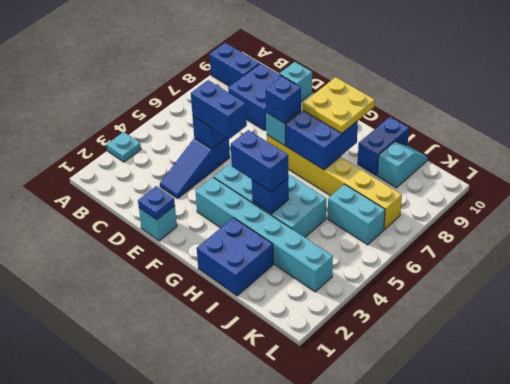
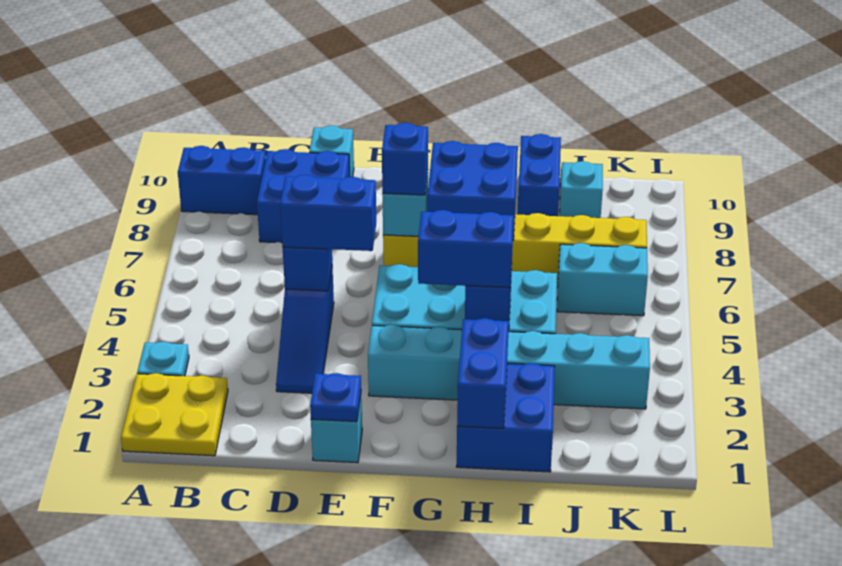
yellow plate G8:H9 level 3 -> yellow plate A1:B2 level 1
none -> blue brick H1:H2 level 2

